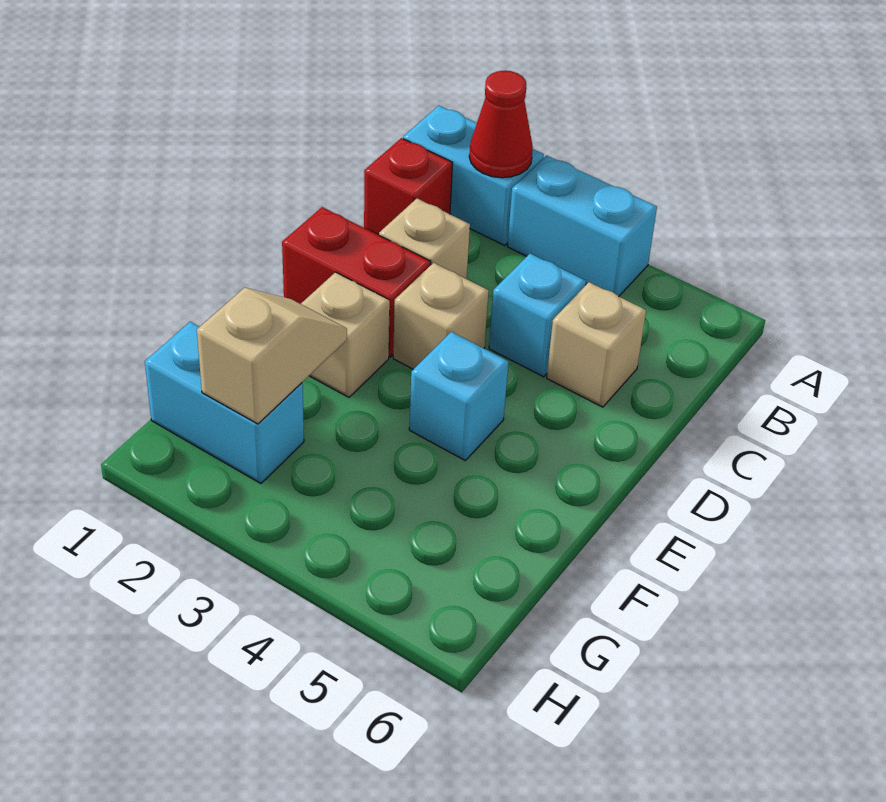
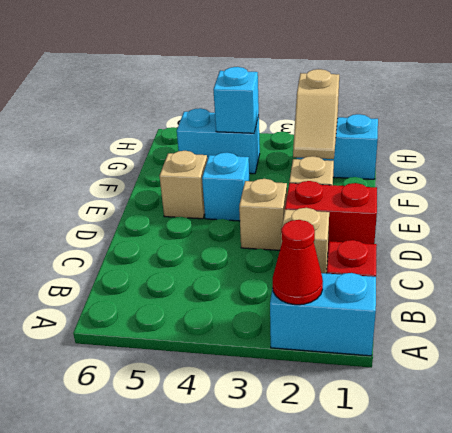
cyan brick A3:A4 level 1 -> cyan brick G4:G5 level 1
cyan brick C4 level 1 -> cyan brick G4 level 2
tan brick C5 level 1 -> tan brick E5 level 1

